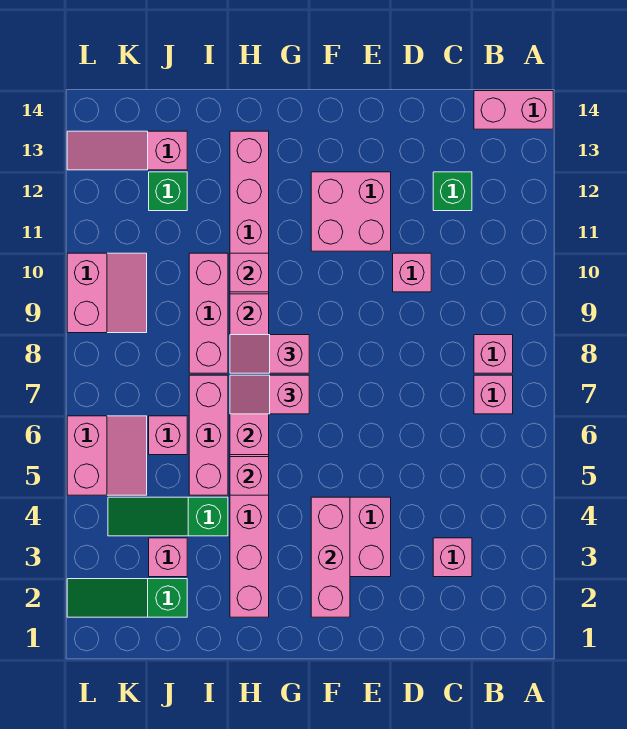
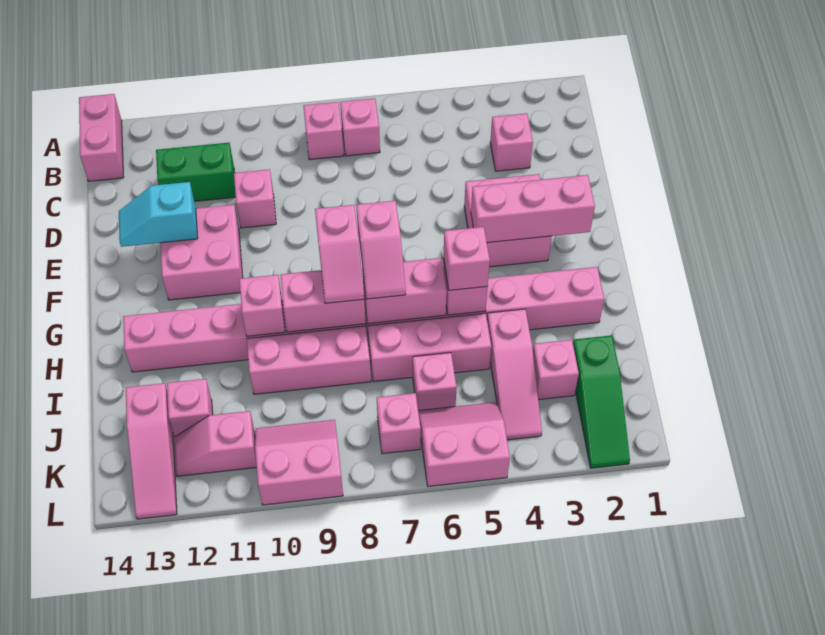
green brick C12 level 1 -> green brick C11:C12 level 1
none -> cyan slope E12:E13 level 2 top 12
none -> pink brick H5 level 3
green slope I4:K4 level 1 top I -> pink slope I4:K4 level 1 top I
green brick J12 level 1 -> pink brick J12 level 1
none -> pink brick K7 level 1
none -> pink slope K11:K12 level 1 top 11

